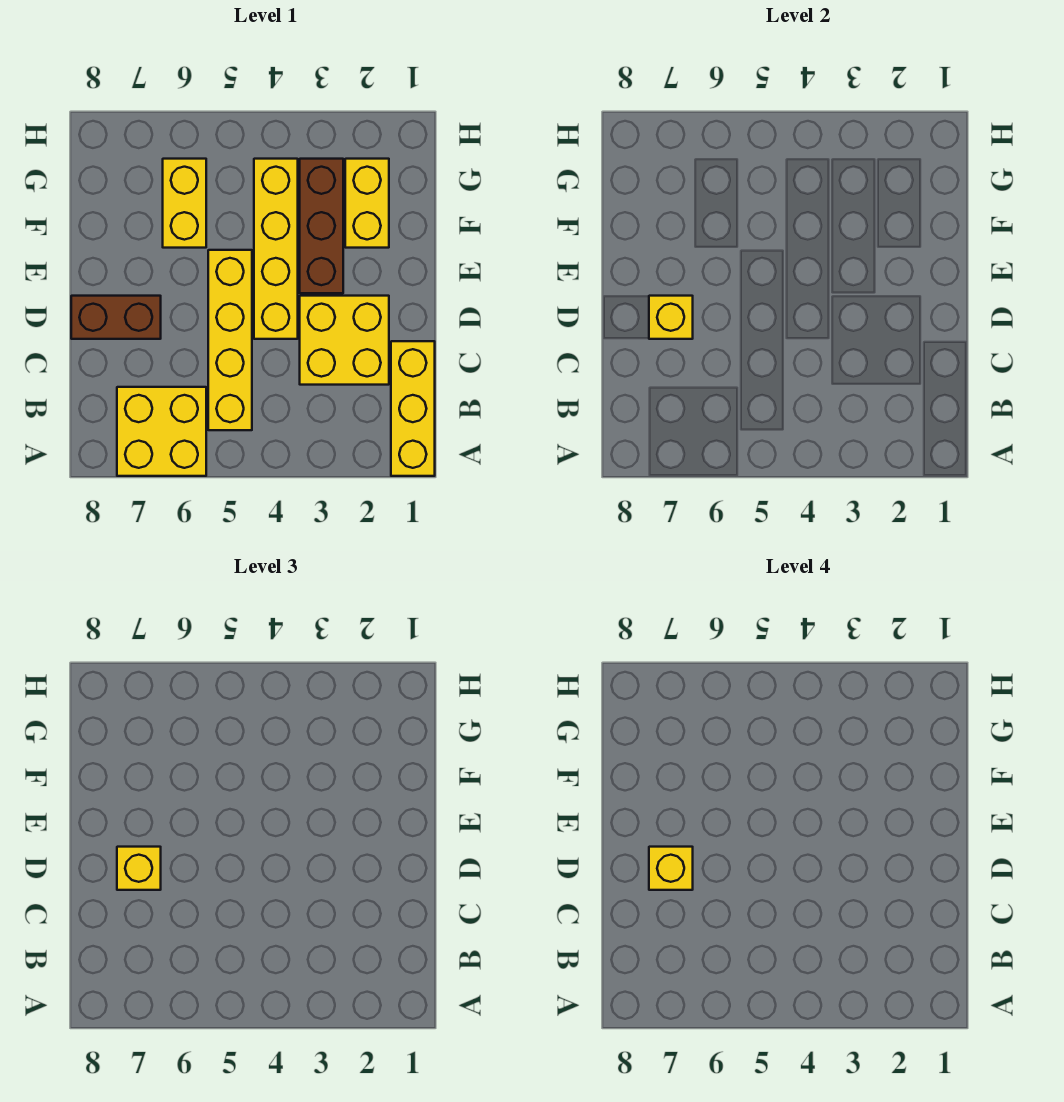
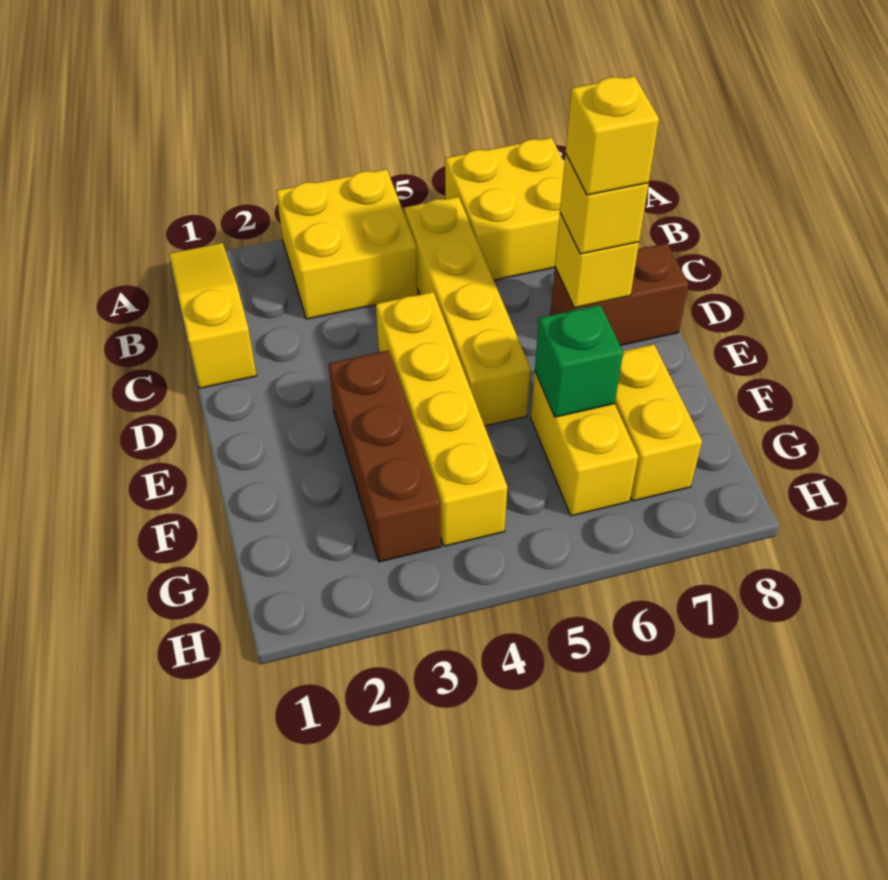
yellow brick A1:C1 level 1 -> yellow slope A1:C1 level 1 top C
yellow brick C2:D3 level 1 -> yellow brick A3:B4 level 1
yellow brick F2:G2 level 1 -> yellow brick F7:G7 level 1
none -> green brick F6 level 2

